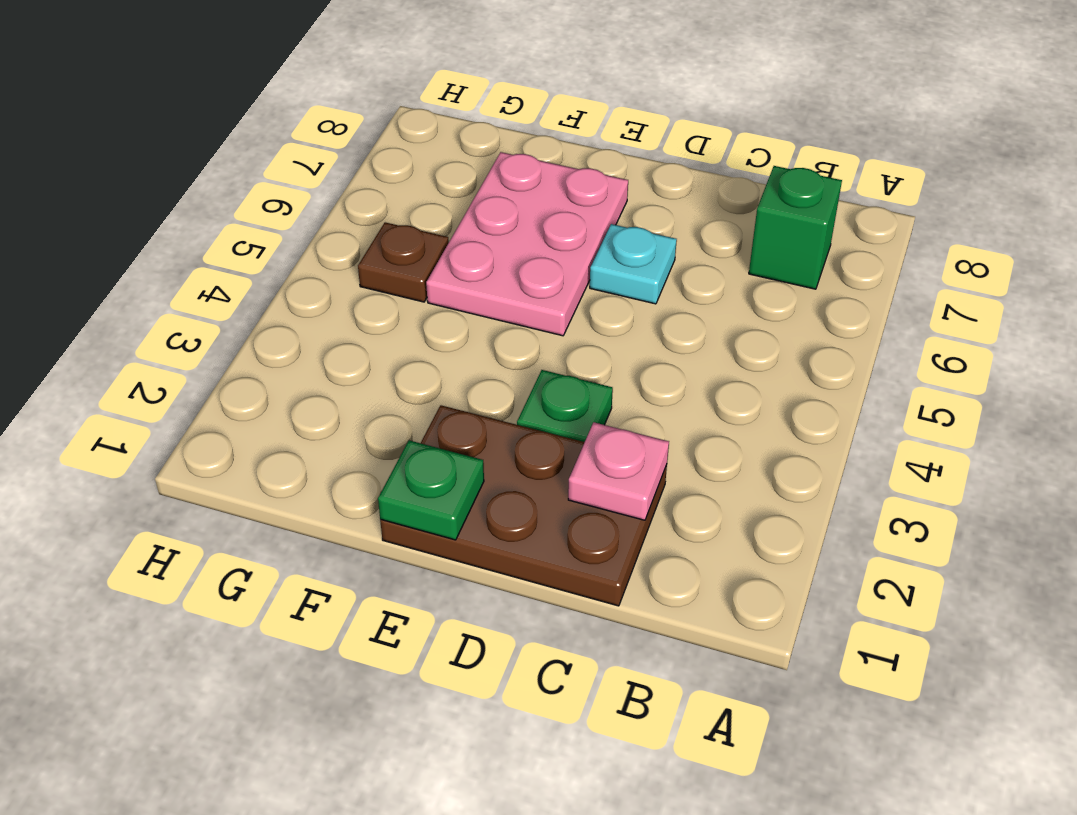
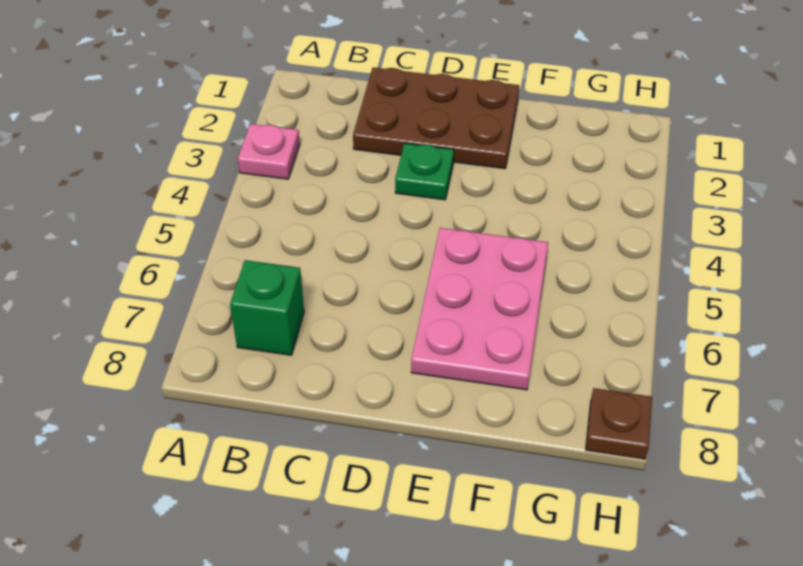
pink plate C2 level 2 -> pink plate A3 level 1
cyan plate D6 level 1 -> none
green plate E1 level 2 -> none
brown plate G5 level 1 -> brown plate H8 level 1

